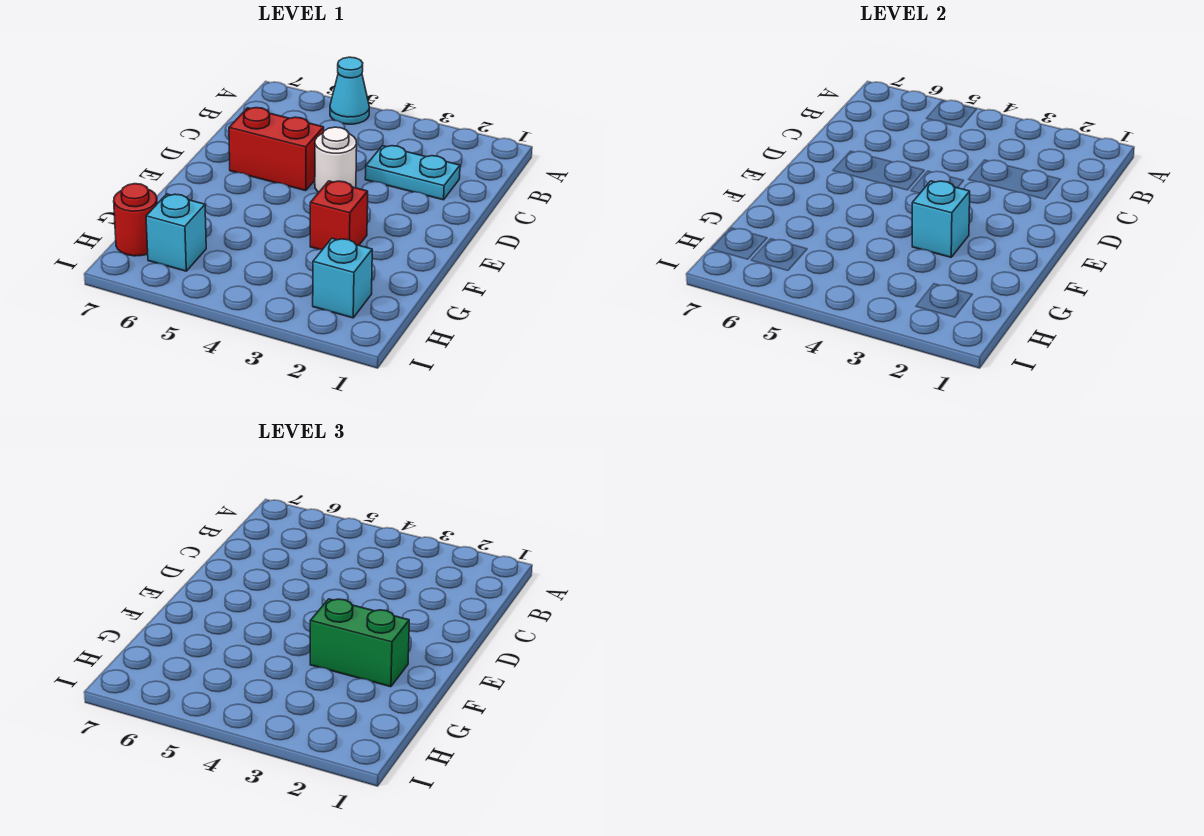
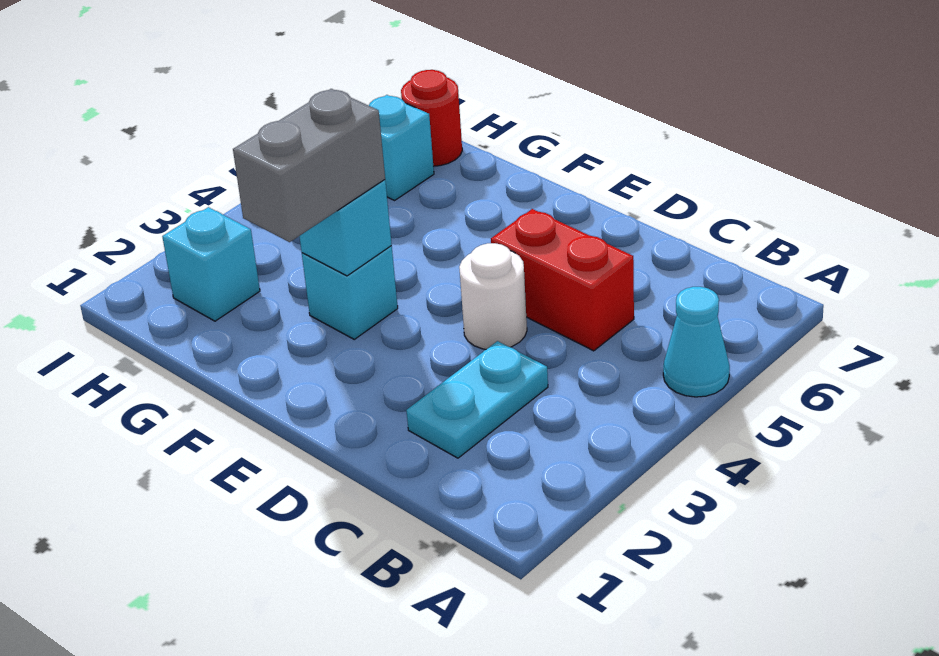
red brick D5:D6 level 1 -> red brick C5:D5 level 1
green brick F2:F3 level 3 -> grey brick F2:F3 level 3
red brick F3 level 1 -> cyan brick F3 level 1

